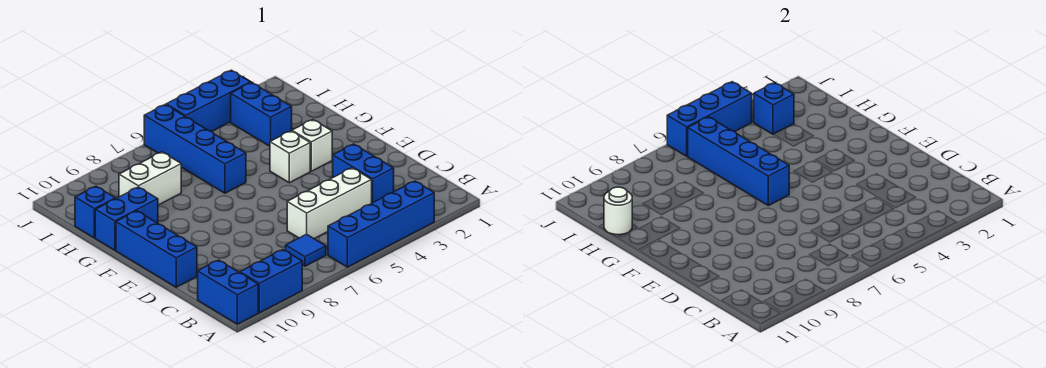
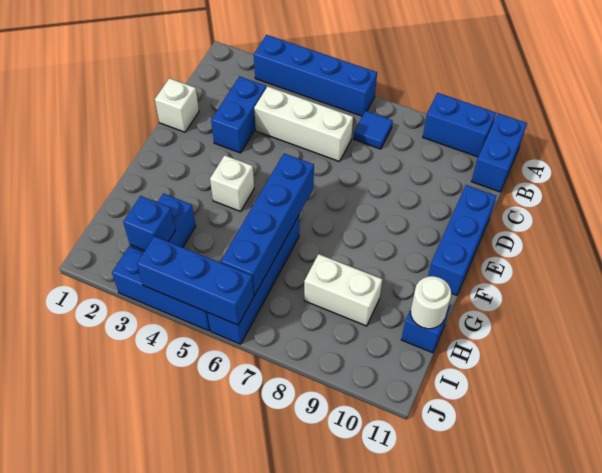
white brick F3 level 1 -> white brick D1 level 1
blue brick G10:G11 level 1 -> none

